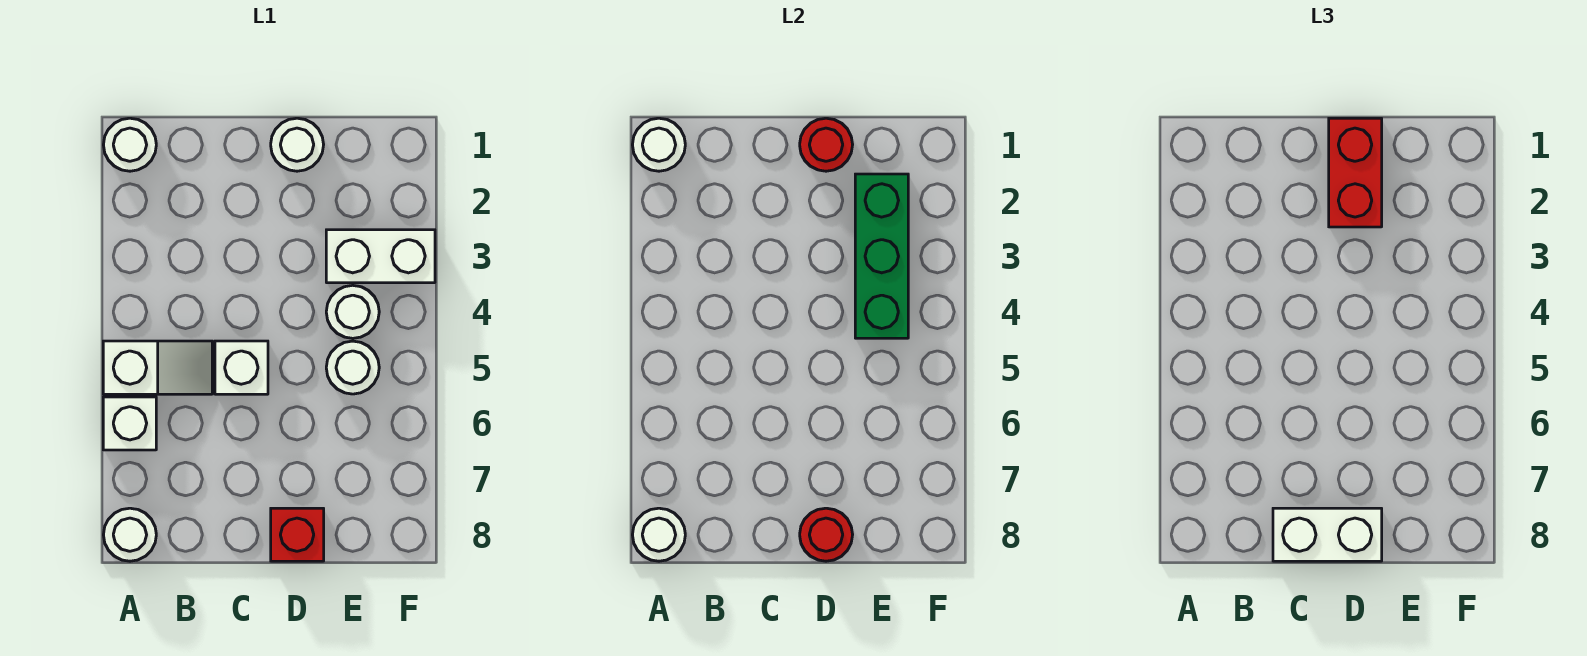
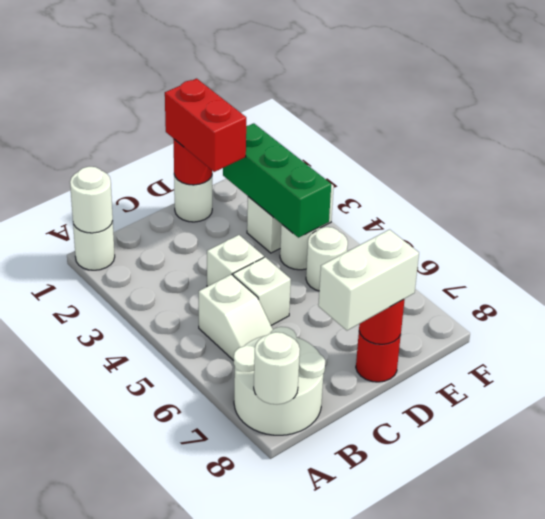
white slope A5:B5 level 1 top A -> white slope B5:B6 level 1 top 5
white brick A6 level 1 -> white brick C4 level 1
white round brick A8 level 1 -> white round brick A7:B8 level 1
red brick D8 level 1 -> red round brick D8 level 1

